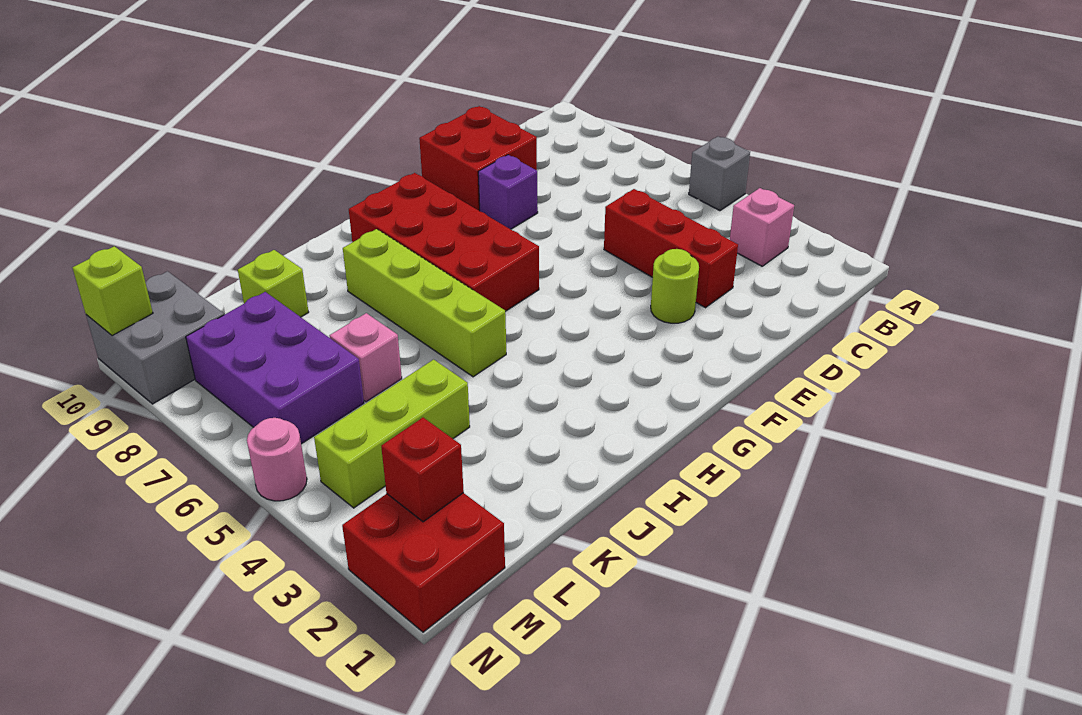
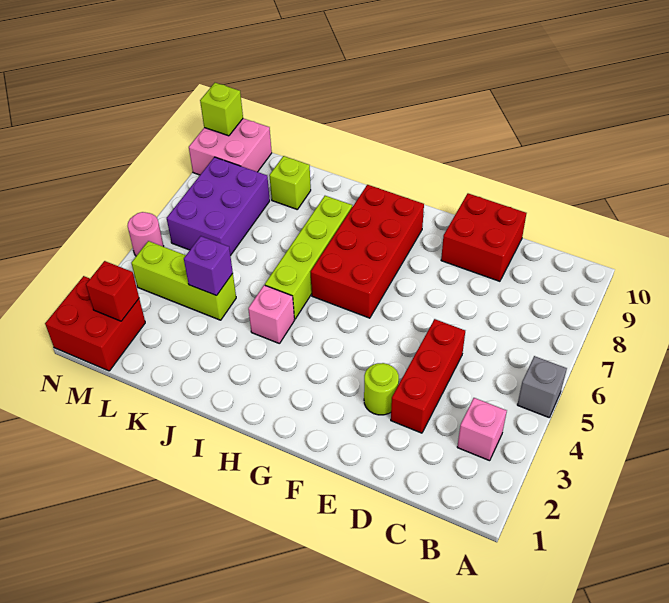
purple brick E8 level 1 -> purple brick K4 level 2
pink brick K6 level 1 -> pink brick I4 level 1
grey brick M9:N10 level 1 -> pink brick M9:N10 level 1

